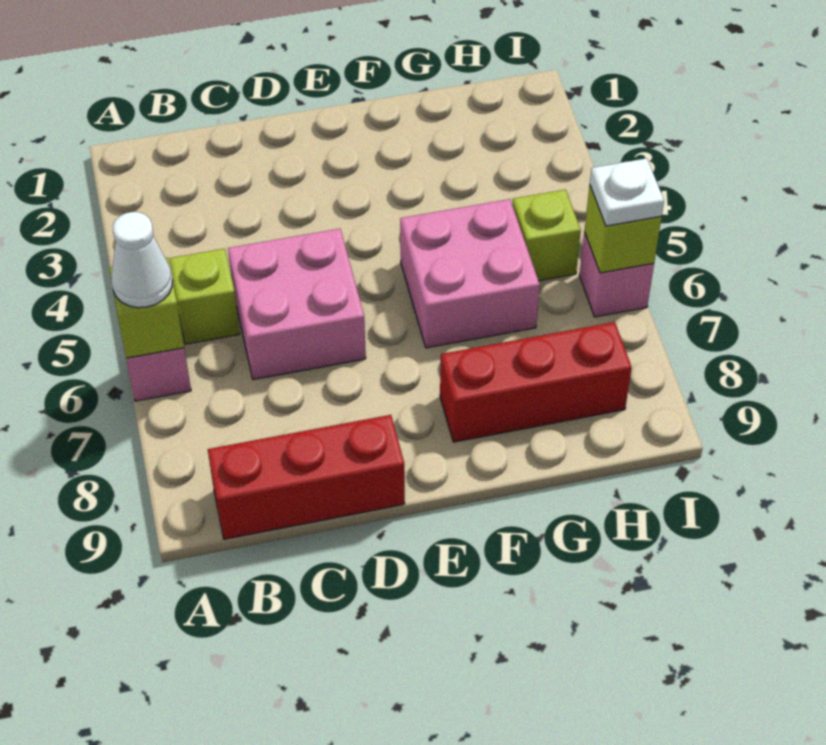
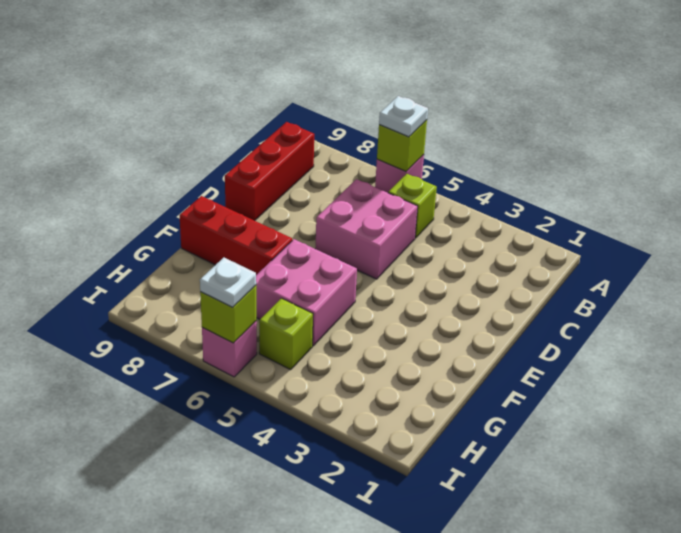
white cone A6 level 3 -> white plate A6 level 3
red brick F8:H8 level 1 -> red brick F7:F9 level 1

